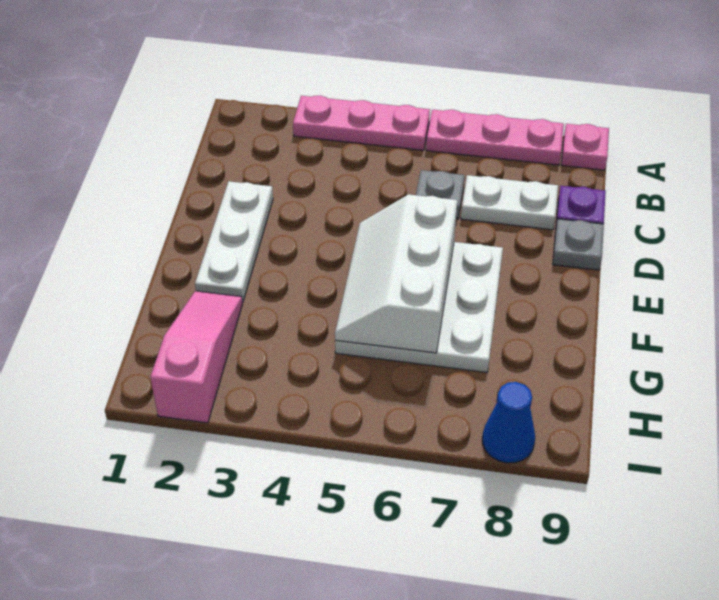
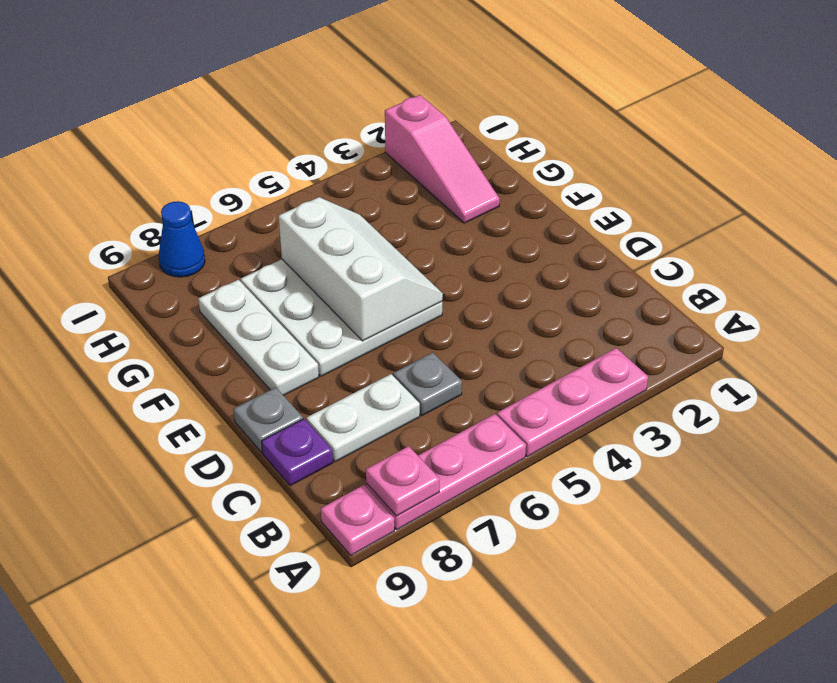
none -> pink plate A8 level 2
white plate D2:F2 level 1 -> white plate E8:G8 level 1

